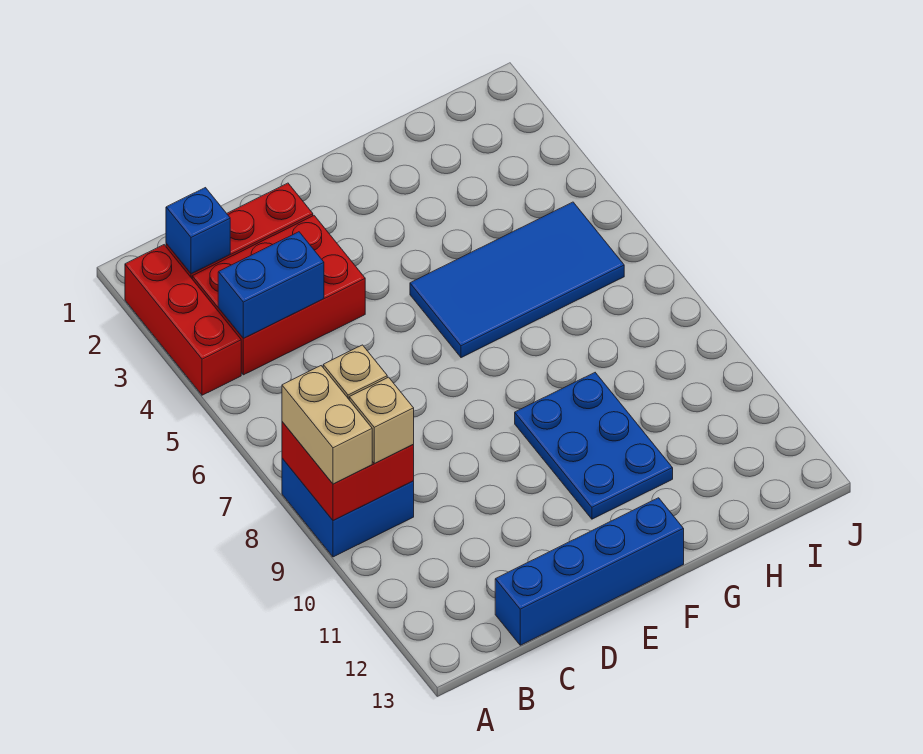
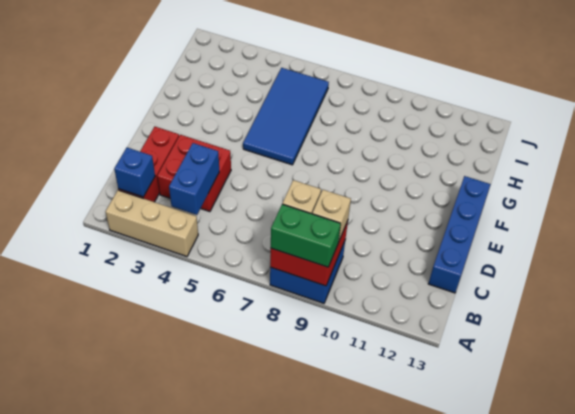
red brick A2:A4 level 1 -> tan brick A2:A4 level 1
tan brick A8:A9 level 3 -> green brick A8:A9 level 3
red brick B3:D4 level 1 -> red brick C3:D4 level 1
blue plate F9:G11 level 1 -> none

